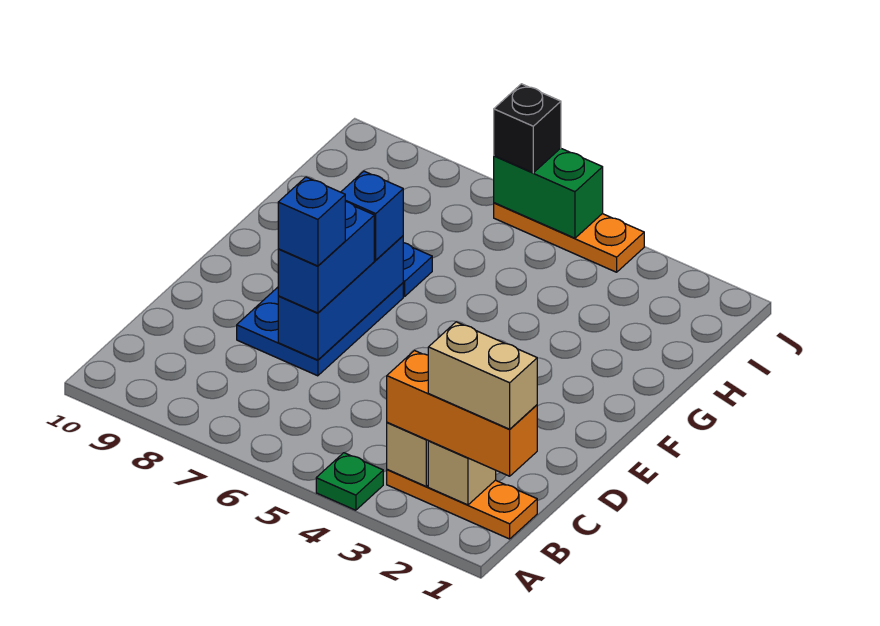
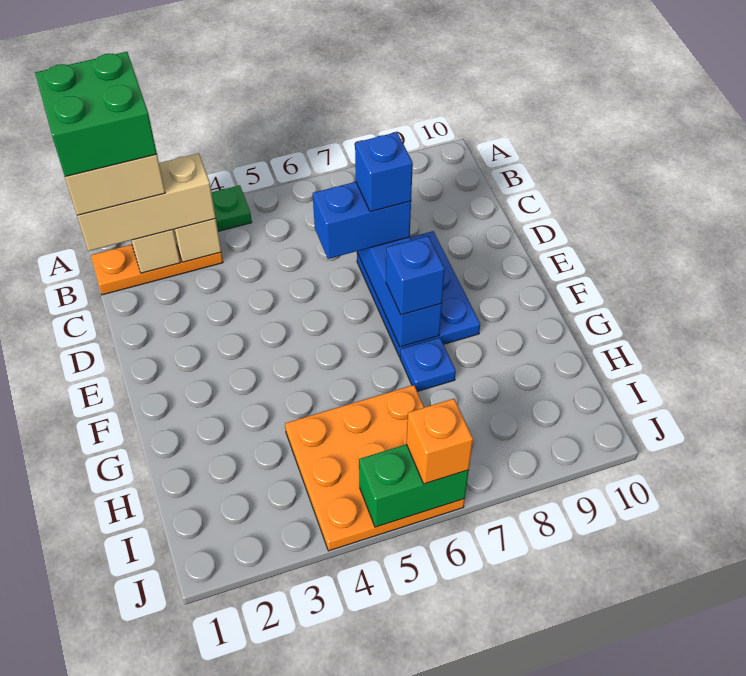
none -> green brick A1:B2 level 5
orange brick B1:B3 level 3 -> tan brick B1:B3 level 3
blue brick D7:E7 level 3 -> blue brick D6:D7 level 3
orange plate J4:J6 level 1 -> orange plate H4:J6 level 1
black brick J6 level 3 -> orange brick J6 level 3

